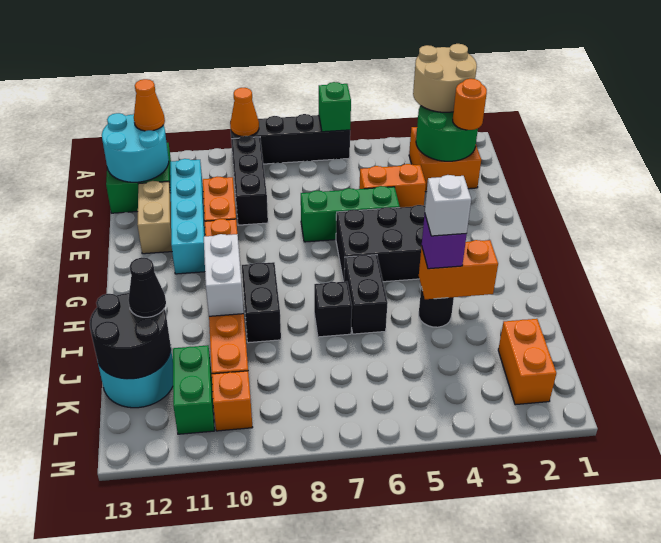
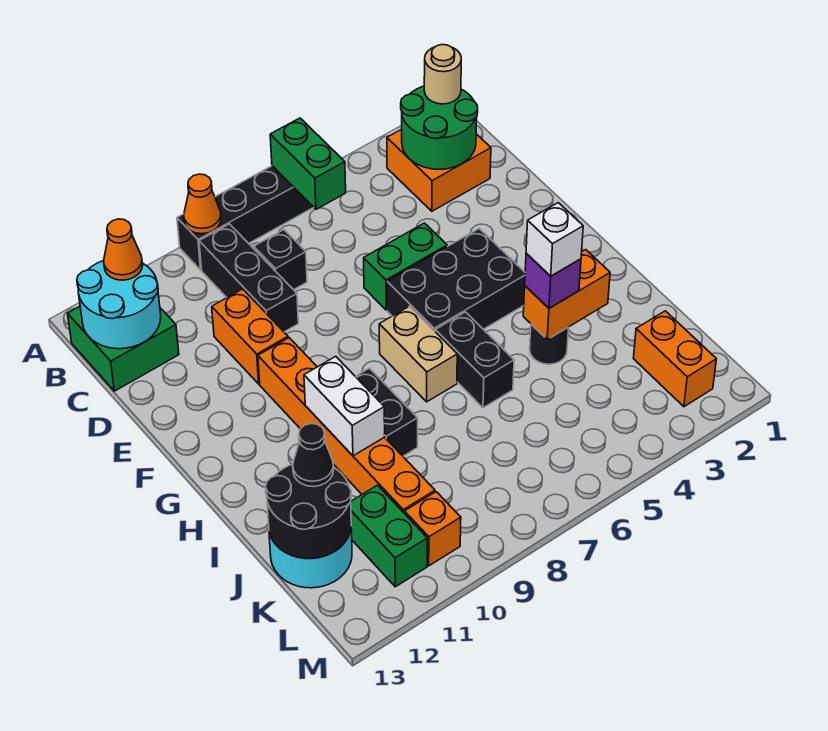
tan round brick A2:B3 level 3 -> tan round brick B2 level 3
green brick A6 level 2 -> green brick A6:B6 level 2
orange round brick C2 level 3 -> none
cyan brick C11:F11 level 1 -> none
orange brick D4:D5 level 1 -> none
tan brick D12:E12 level 1 -> tan brick G7:H7 level 1
green brick E5:E7 level 1 -> green brick E5:E6 level 1
black brick I7 level 1 -> black brick C8 level 1

